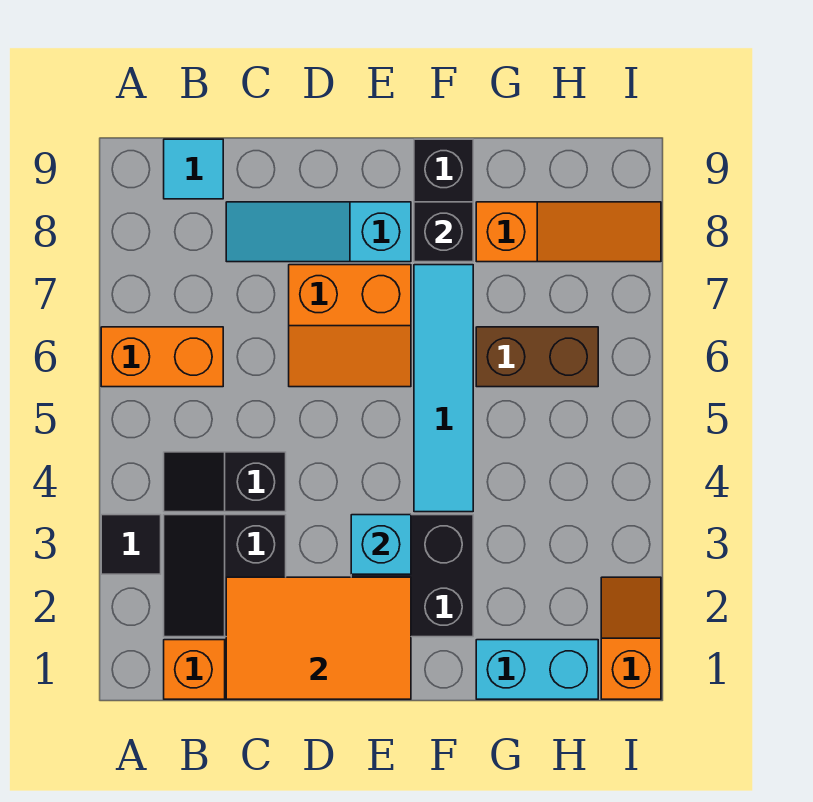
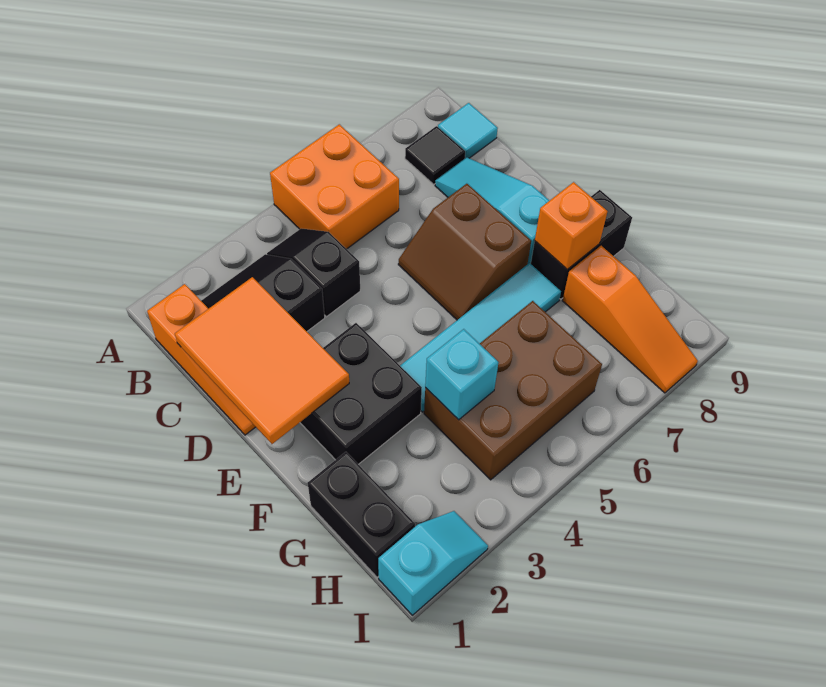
black tile A3 level 1 -> black tile B8 level 1
orange brick A6:B6 level 1 -> orange brick A5:B6 level 1
orange slope D6:E7 level 1 top 7 -> brown slope D6:E7 level 1 top 7
cyan brick E3 level 2 -> cyan brick G4 level 2
black brick F8 level 2 -> orange brick F8 level 2
cyan brick G1:H1 level 1 -> black brick G1:H1 level 1
brown brick G6:H6 level 1 -> brown brick G4:H6 level 1
orange slope I1:I2 level 1 top 1 -> cyan slope I1:I2 level 1 top 1

